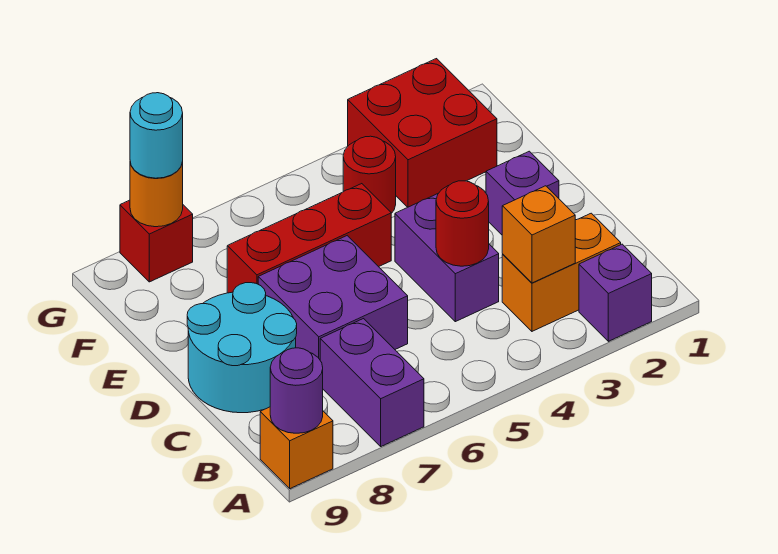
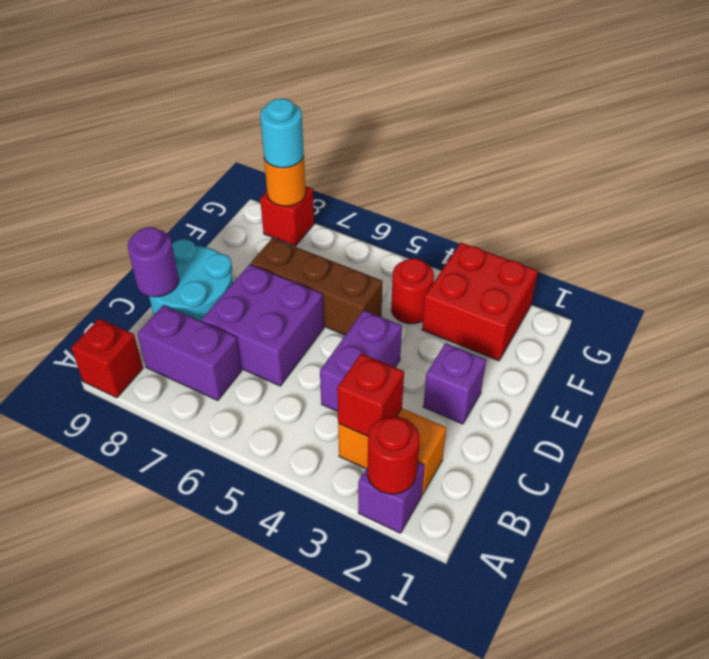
purple brick A7:B7 level 1 -> purple brick B7:B8 level 1
orange brick A9 level 1 -> red brick A9 level 1
purple round brick A9 level 2 -> purple round brick C9 level 2
orange brick B3 level 2 -> red brick B3 level 2
red round brick C4 level 2 -> red round brick A2 level 2
red brick E5:E7 level 1 -> brown brick E5:E7 level 1

